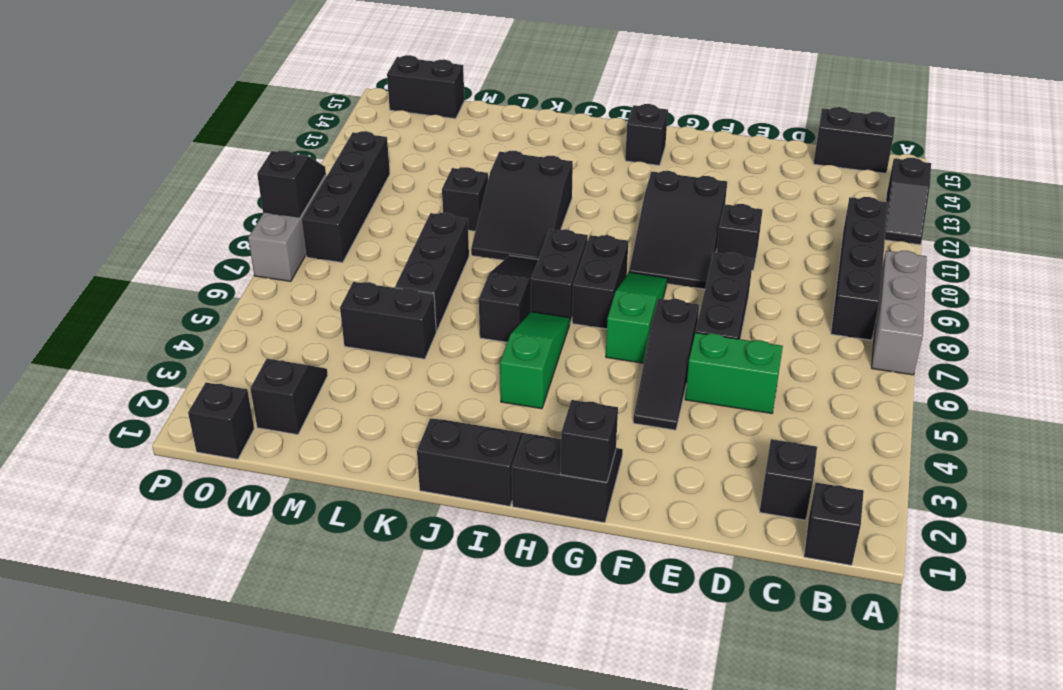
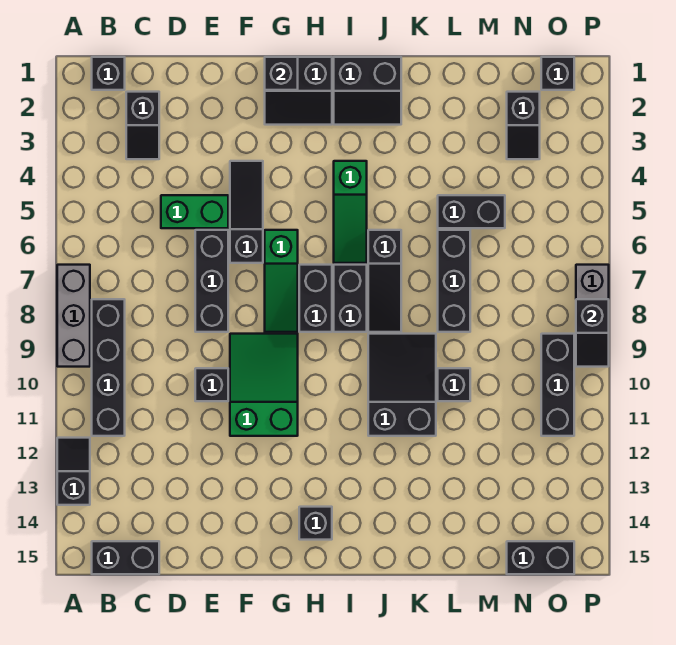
black slope F9:G11 level 1 top 11 -> green slope F9:G11 level 1 top 11
black brick O8:O11 level 1 -> black brick O9:O11 level 1

